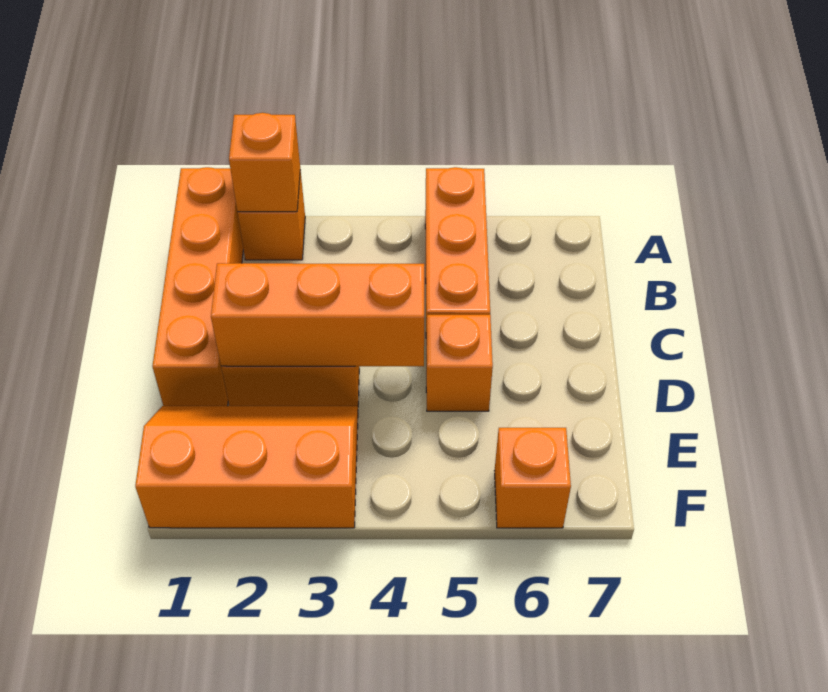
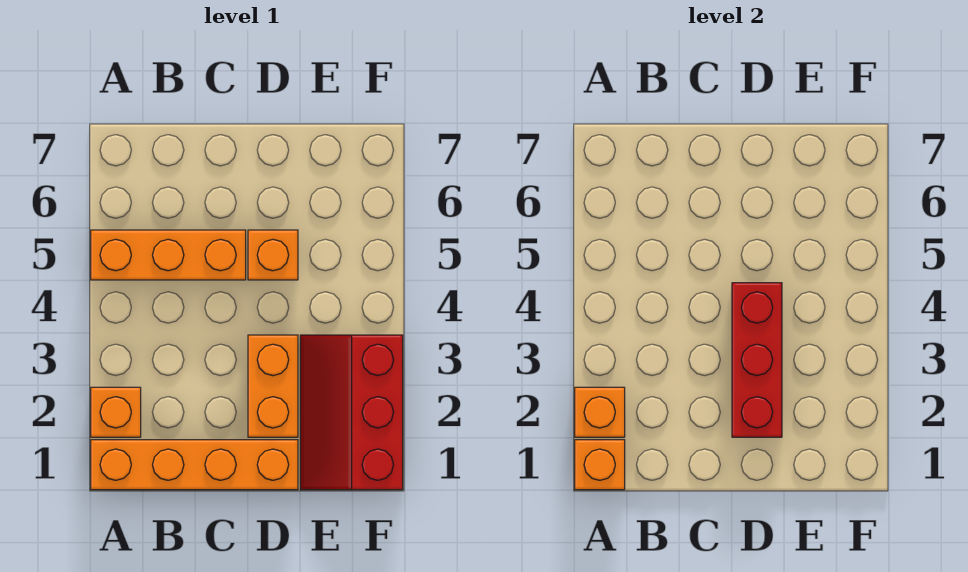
orange brick D2:D4 level 2 -> red brick D2:D4 level 2
orange slope E1:F3 level 1 top F -> red slope E1:F3 level 1 top F
orange brick F6 level 1 -> orange brick A1 level 2

